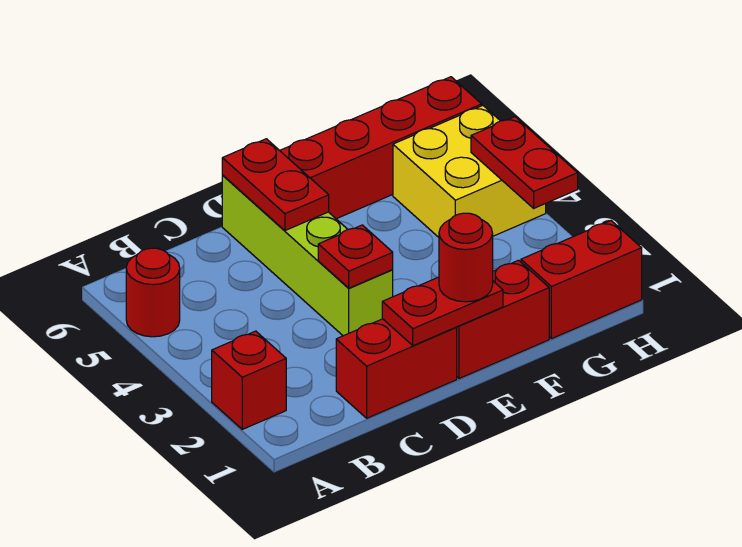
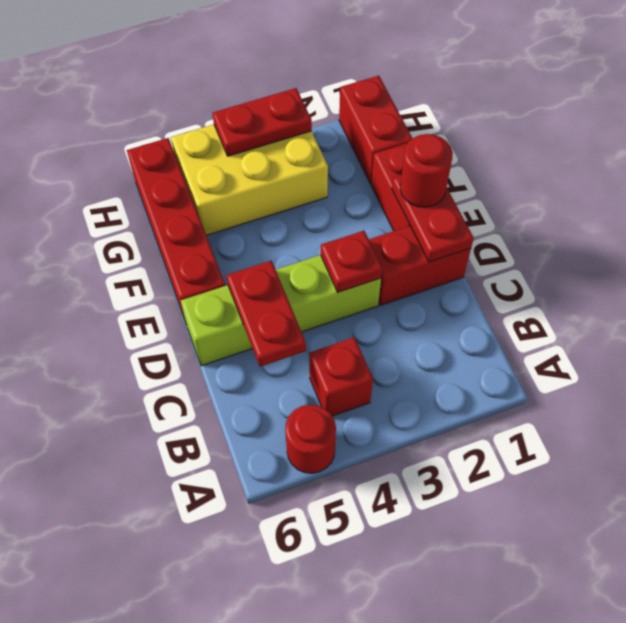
red brick A2 level 1 -> red brick B4 level 1
red brick C1:D1 level 1 -> red brick D1:D2 level 1
red plate D5:D6 level 2 -> red plate C5:D5 level 2
yellow brick G4:H5 level 1 -> yellow brick G3:H5 level 1

